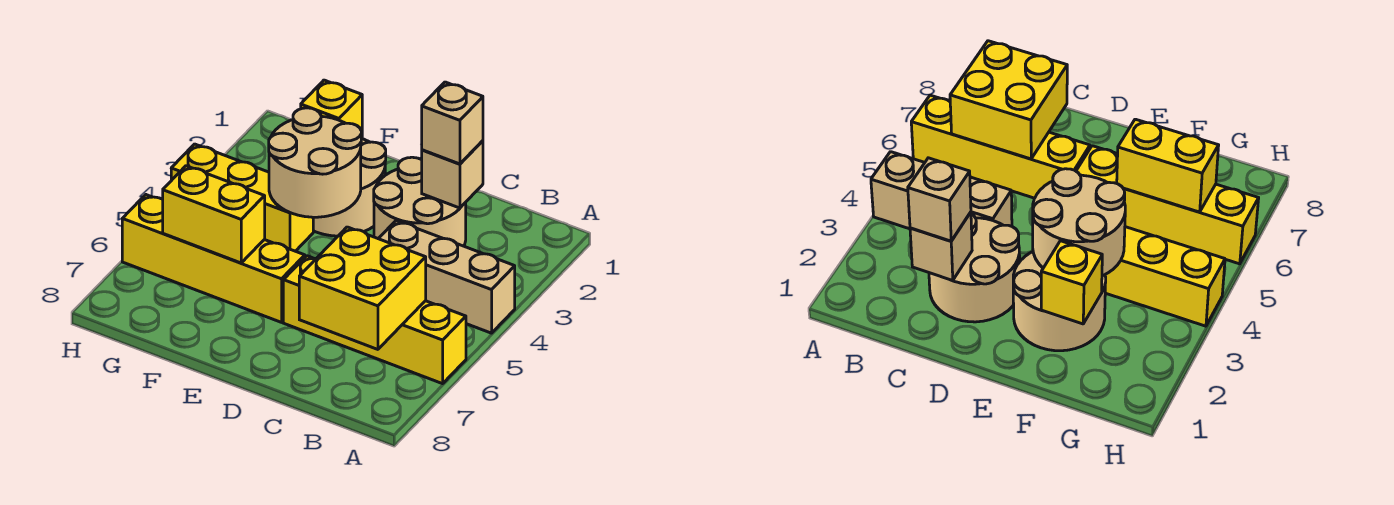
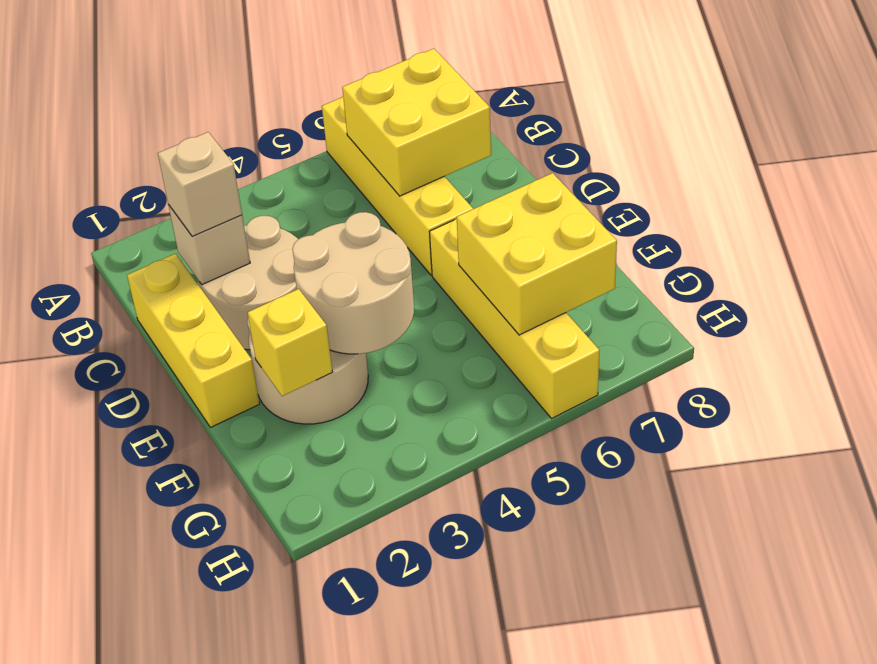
tan brick A4:C4 level 1 -> none
yellow brick F4:H4 level 1 -> yellow brick C1:E1 level 1
yellow brick F6:G6 level 2 -> yellow brick F6:G7 level 2

